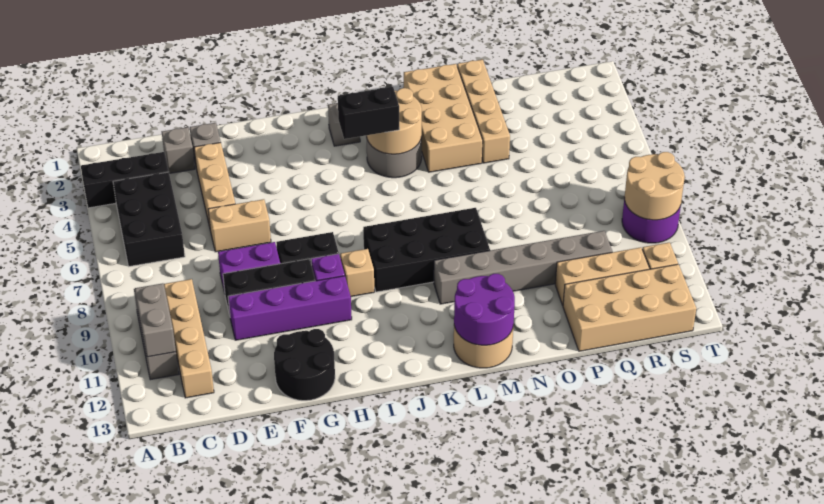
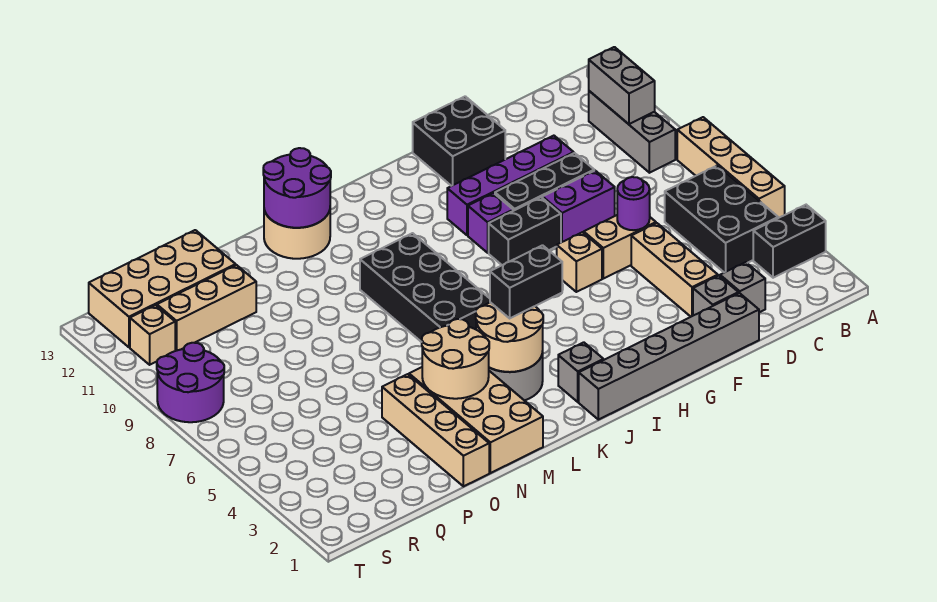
black brick A3:C3 level 1 -> black brick A3:B3 level 1
tan brick C9:C12 level 1 -> tan brick A5:A8 level 1
none -> purple round brick E6 level 2
black round brick F12:G13 level 1 -> black brick F12:G13 level 1
tan brick I9 level 1 -> tan brick G6 level 1
black brick J8:M9 level 1 -> black brick K6:L9 level 1
grey brick L10:Q10 level 1 -> grey brick E1:J1 level 1
tan round brick S8:T9 level 2 -> tan round brick M3:N4 level 2

